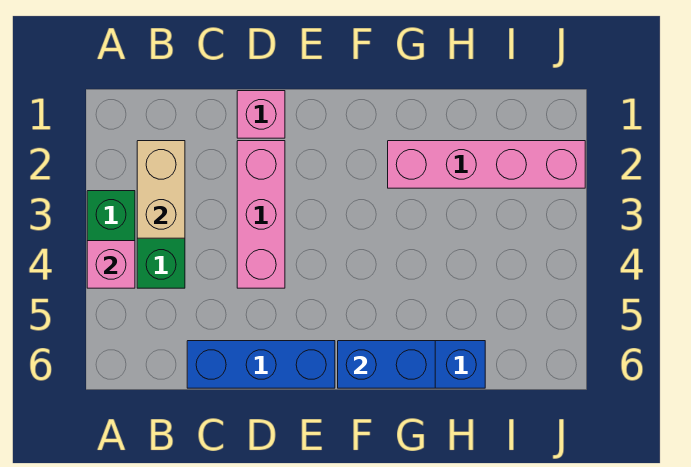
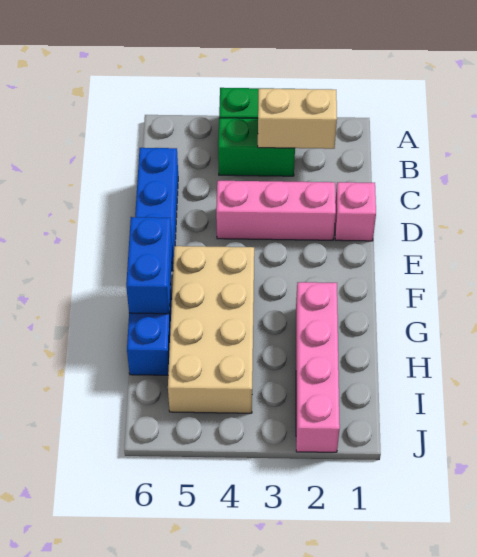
pink brick A4 level 2 -> none
none -> tan brick F4:I5 level 1

